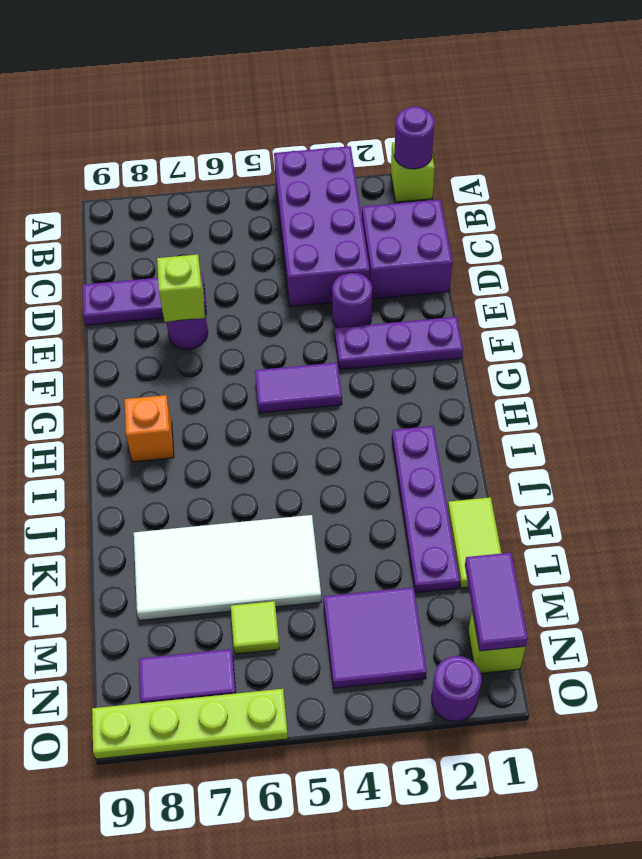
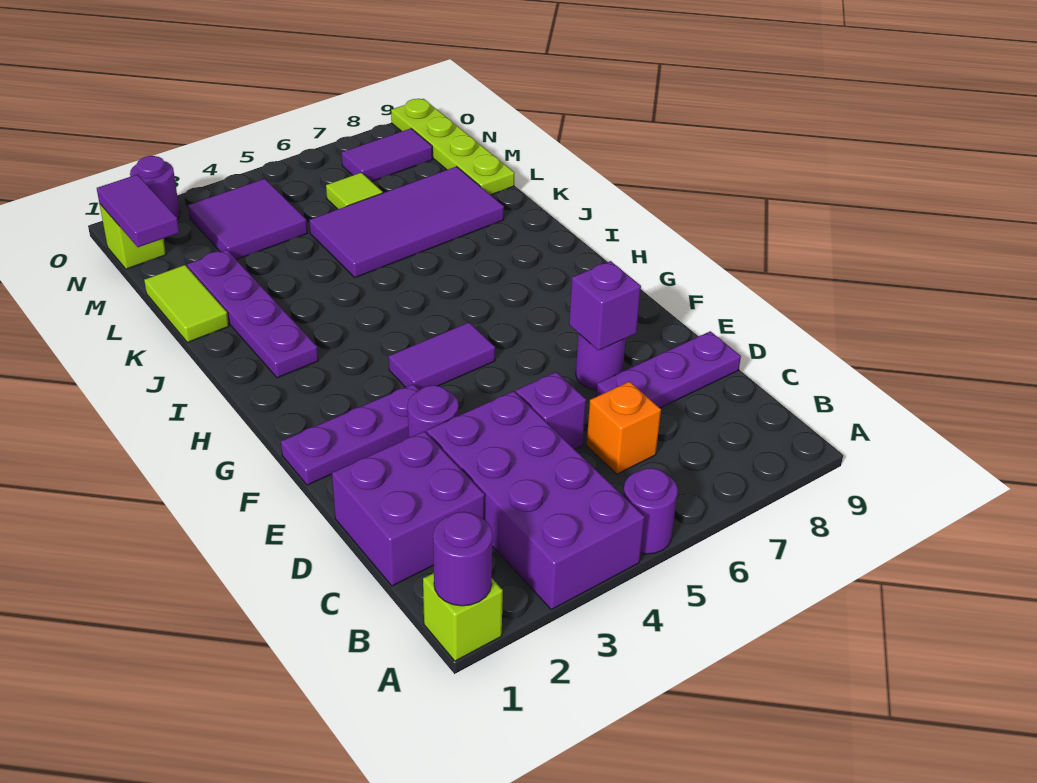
none -> purple round brick A5 level 1
none -> purple brick D5 level 1
lime brick E7 level 2 -> purple brick E7 level 2
orange brick H8 level 1 -> orange brick C6 level 1
white tile K5:L8 level 1 -> purple tile K5:L8 level 1
lime plate O6:O9 level 1 -> lime plate L9:O9 level 1

